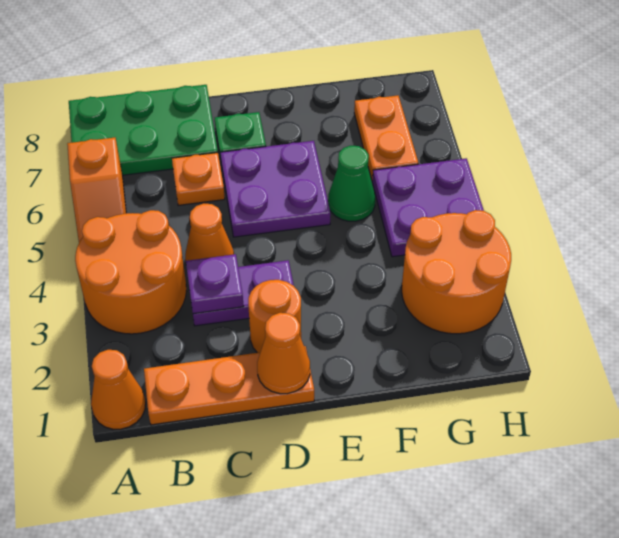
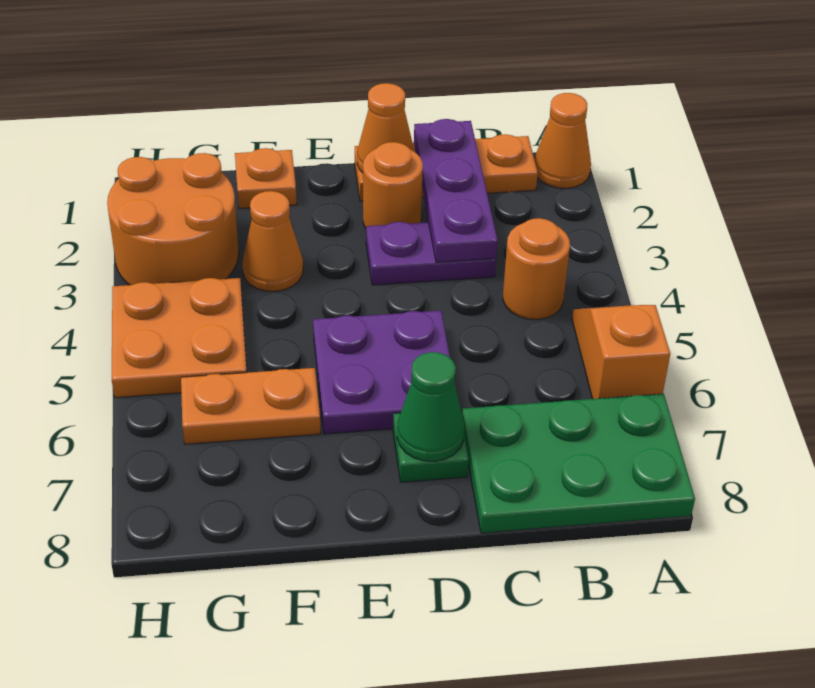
orange round brick A3:B4 level 1 -> orange round brick B4 level 1
purple plate C3 level 2 -> purple plate C1:C3 level 2
orange cone C4 level 1 -> orange cone F3 level 1
orange plate C6 level 1 -> orange plate F1 level 1
green cone F5 level 1 -> green cone D7 level 2
purple plate G4:H5 level 1 -> orange plate G4:H5 level 1
orange plate G6:G7 level 1 -> orange plate F6:G6 level 1

